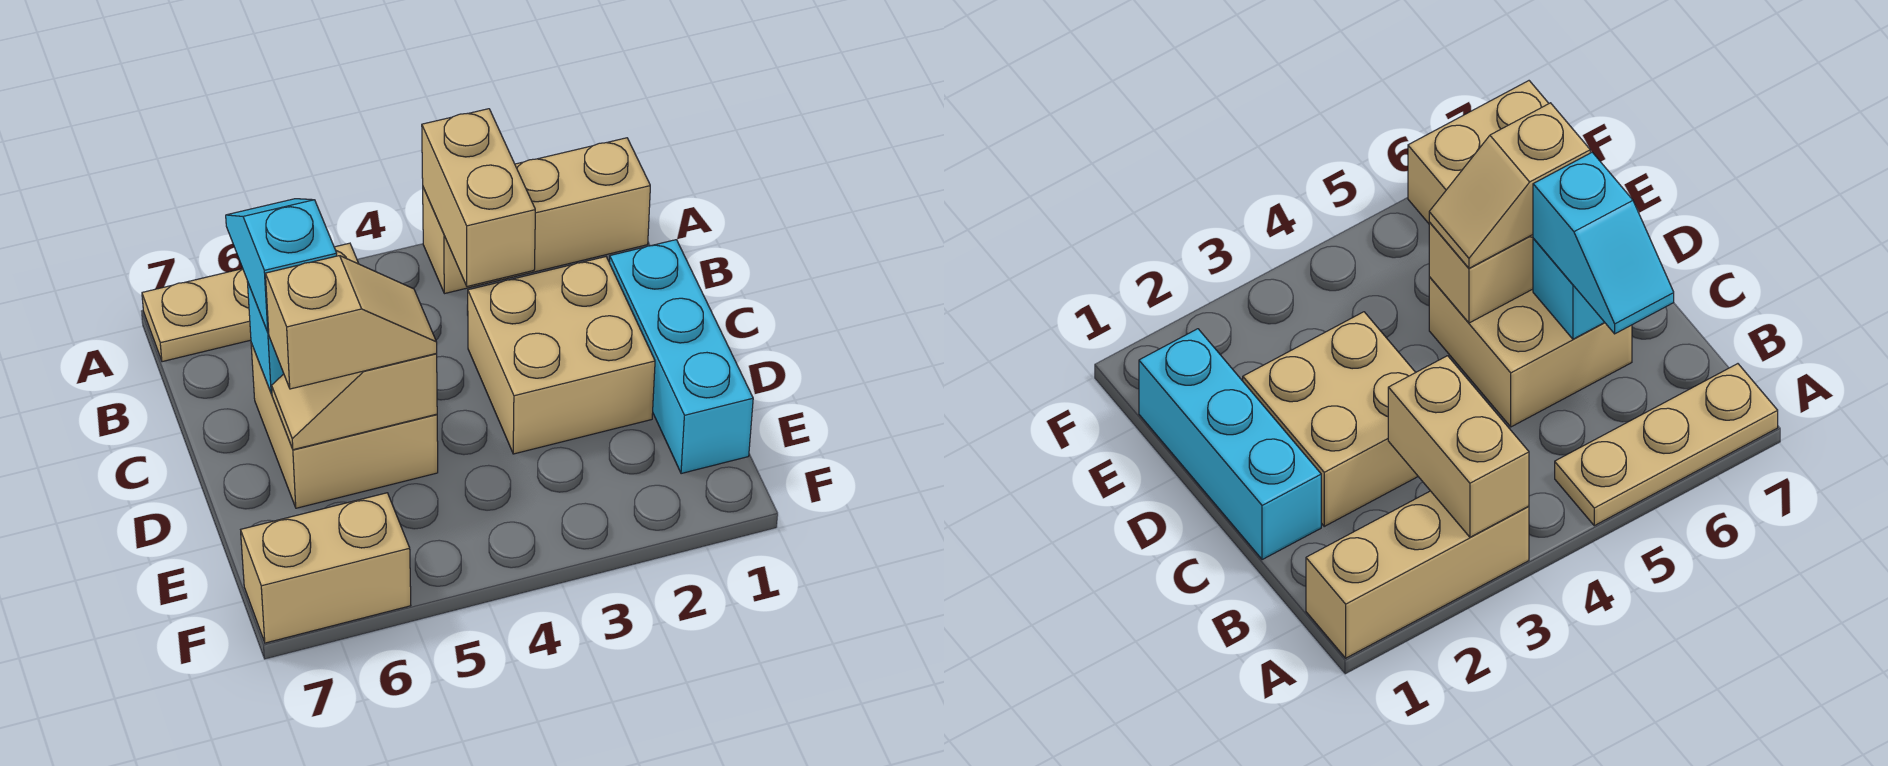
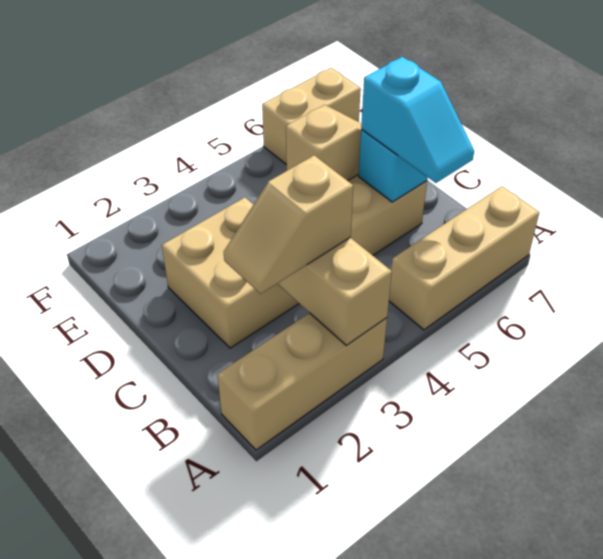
tan plate A5:A7 level 1 -> tan brick A5:A7 level 1
cyan brick C1:E1 level 1 -> none
tan slope D5:D6 level 3 top 6 -> tan slope B2:B3 level 3 top 3

